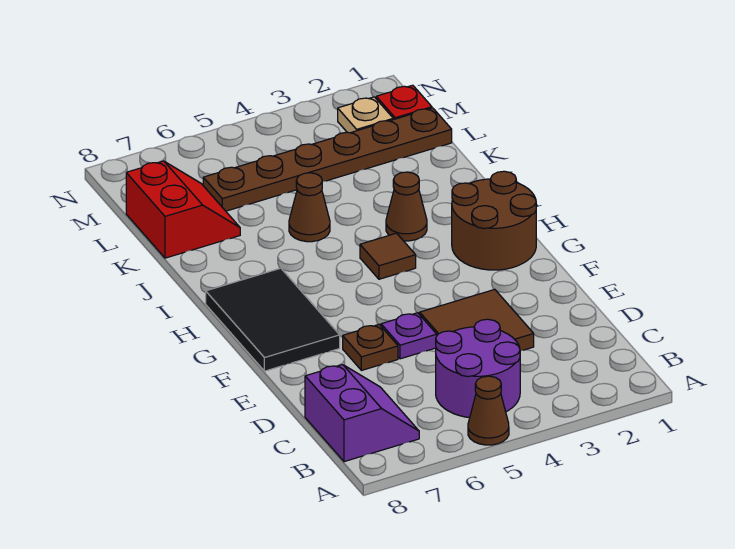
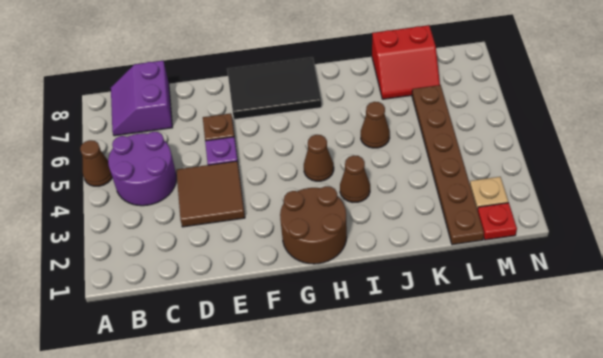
purple slope B7:C8 level 1 top 8 -> purple slope B7:C8 level 1 top C
brown tile H4 level 1 -> brown cone H4 level 1

